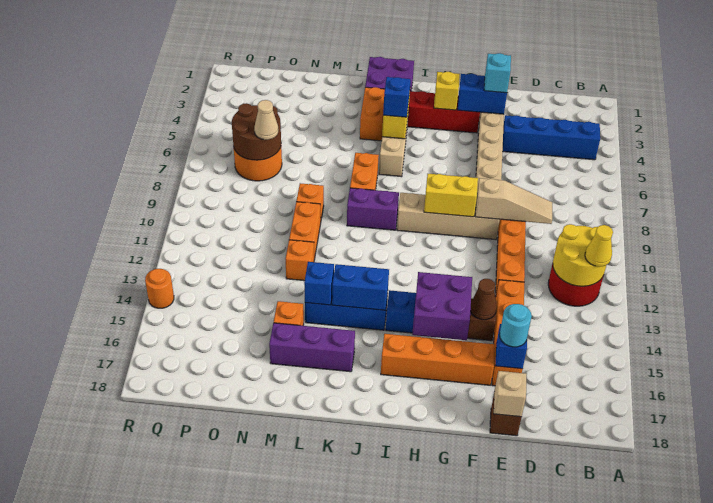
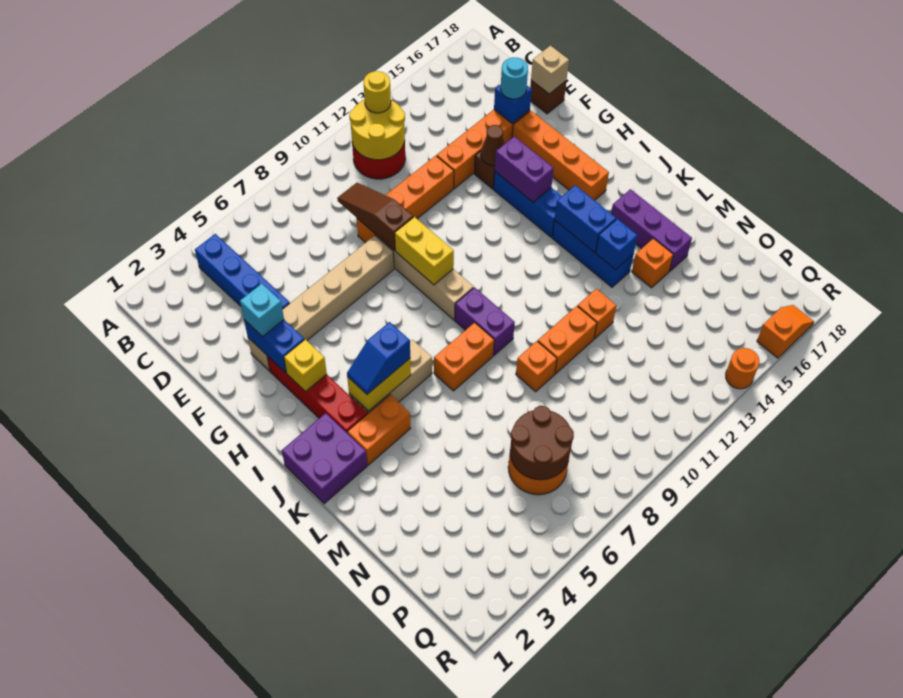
yellow cone B12 level 3 -> yellow round brick B12 level 3
tan slope D9:F9 level 2 top F -> brown slope D9:F9 level 2 top F
purple brick G14:H15 level 2 -> purple brick G14:H14 level 2
tan cone O7 level 3 -> none
none -> orange slope R16:R17 level 1 top 16

